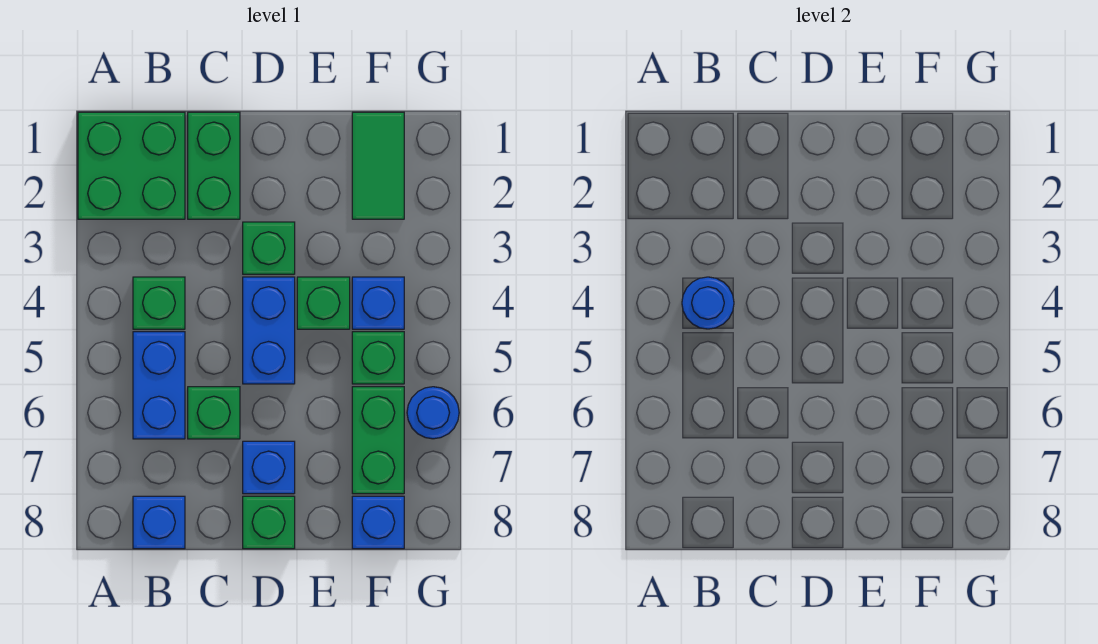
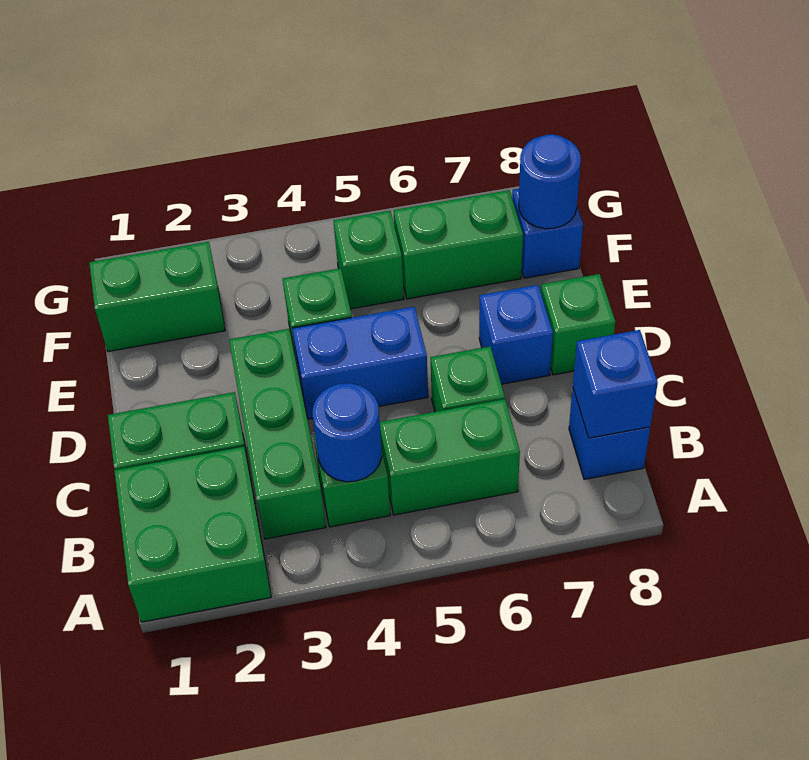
blue brick B5:B6 level 1 -> green brick B5:B6 level 1
green brick D3 level 1 -> green brick B3:D3 level 1
green tile F1:F2 level 1 -> green brick F1:F2 level 1
blue brick F4 level 1 -> blue brick B8 level 2
blue round brick G6 level 1 -> blue round brick F8 level 2

